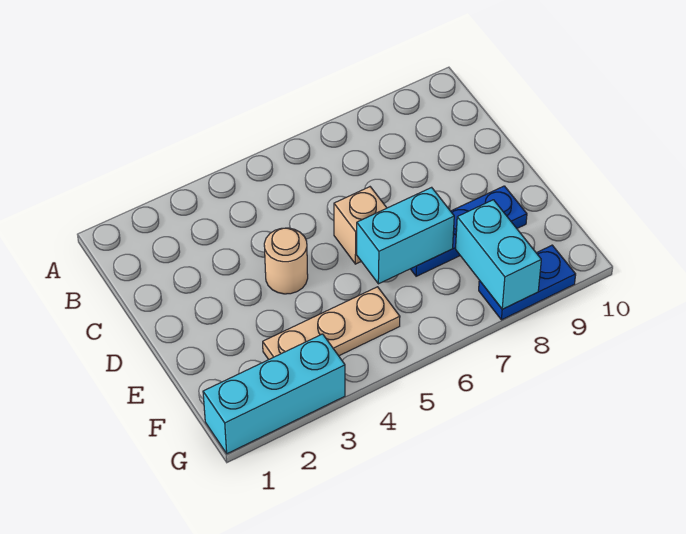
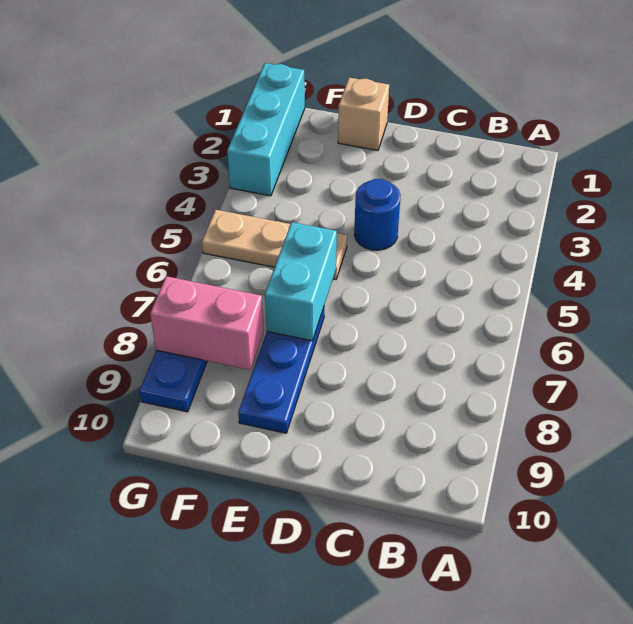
tan round brick D4 level 1 -> blue round brick D4 level 1
tan brick D6 level 1 -> tan brick E1 level 1
tan plate F3:F5 level 1 -> tan plate E5:G5 level 1
cyan brick F8:G8 level 2 -> pink brick F8:G8 level 2

